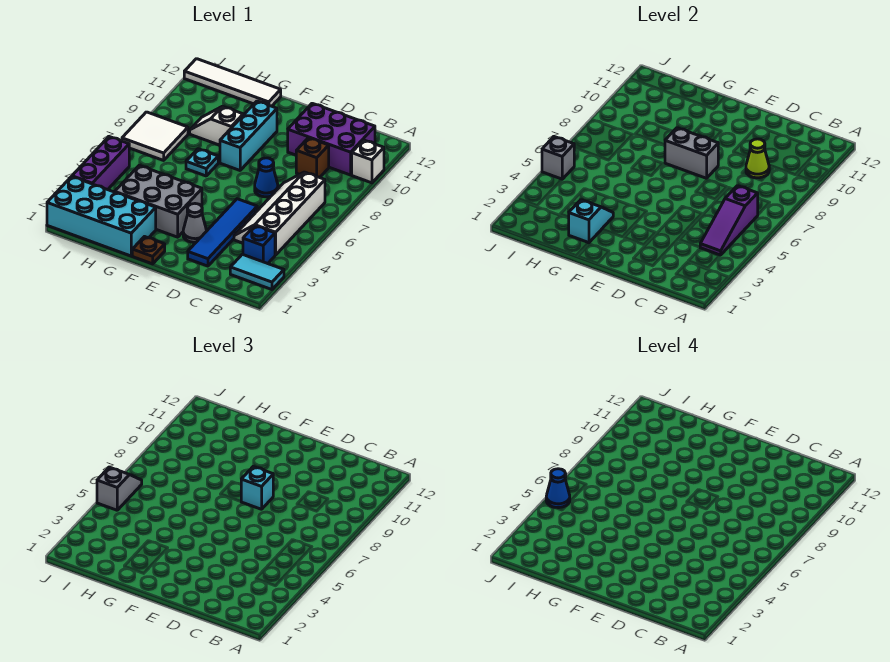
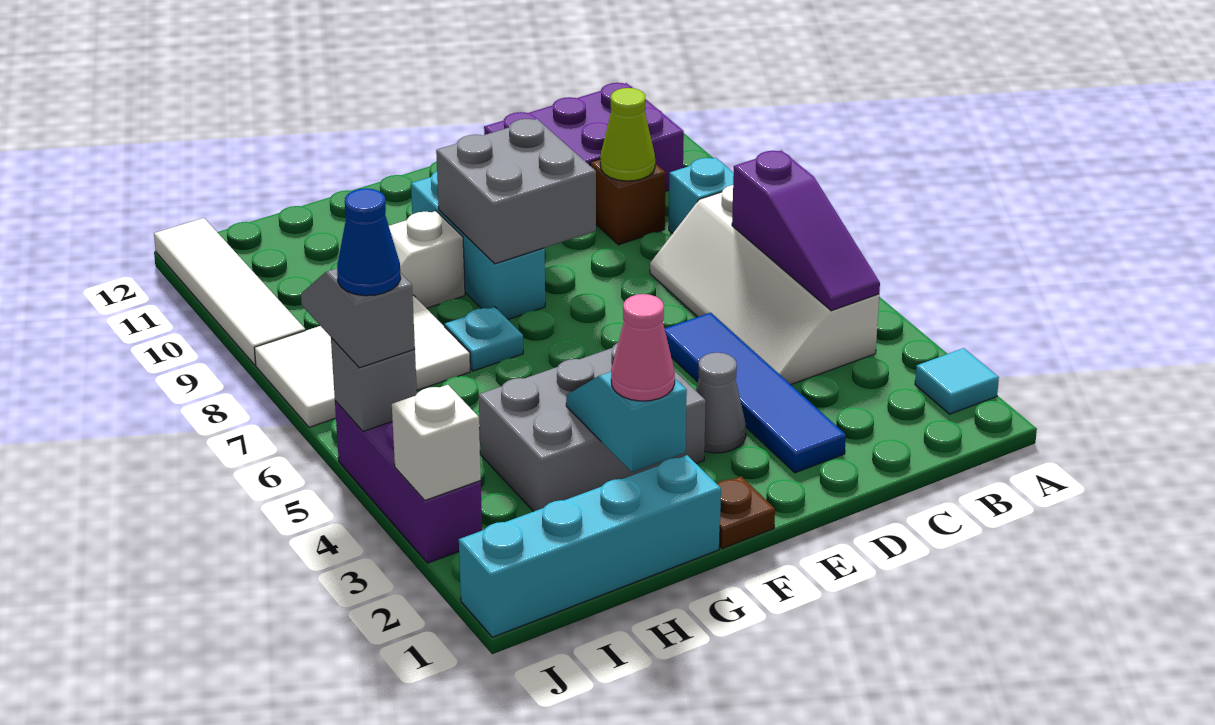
cyan tile A2:B2 level 1 -> cyan tile A2 level 1
white brick A10 level 1 -> white brick J3 level 2
blue brick B3 level 1 -> none
blue cone D7 level 1 -> none
grey brick E8:F8 level 2 -> grey brick E8:F9 level 2
cyan brick E8 level 3 -> cyan brick B8 level 1
cyan brick G1:J2 level 1 -> cyan brick G1:J1 level 1
none -> pink cone G2 level 3
white tile G12:J12 level 1 -> white tile J9:J12 level 1
white tile I7:J8 level 1 -> white tile H7:J8 level 1

